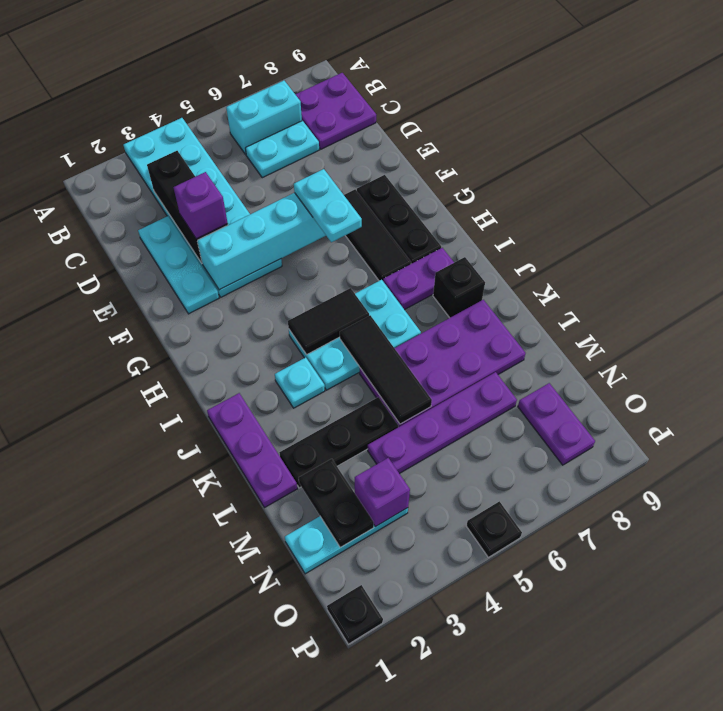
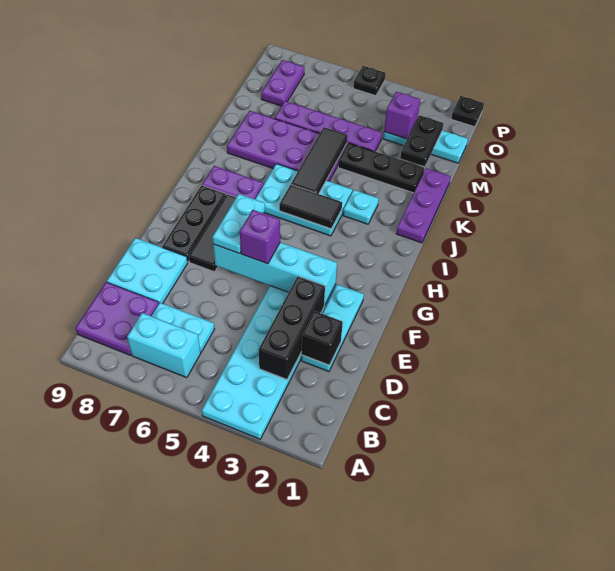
none -> cyan plate D8:E9 level 1
purple brick E3 level 3 -> purple brick F5 level 3
black brick J8 level 1 -> black brick D2 level 2

